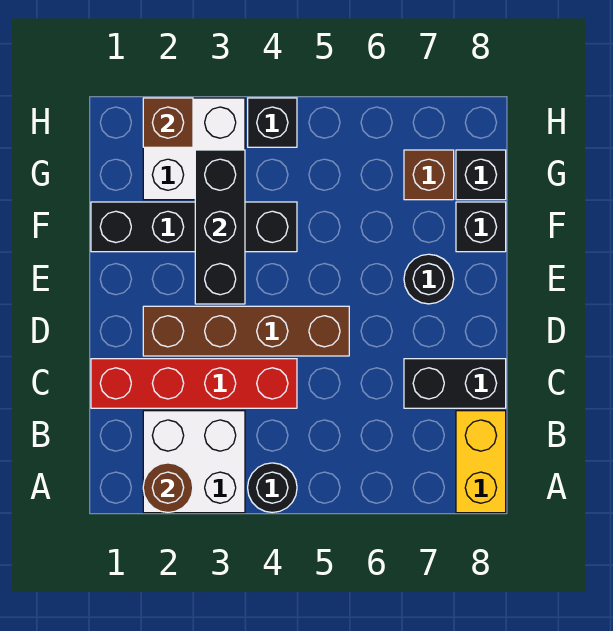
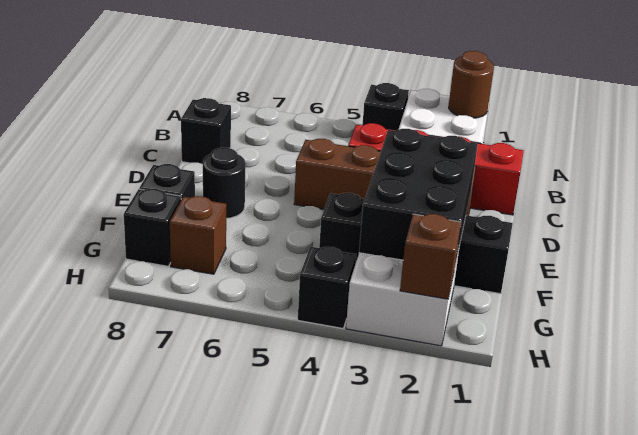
black round brick A4 level 1 -> black brick A4 level 1
yellow brick A8:B8 level 1 -> none
black brick C7:C8 level 1 -> black brick C8 level 1
black brick E3:G3 level 2 -> black brick E2:G3 level 2

